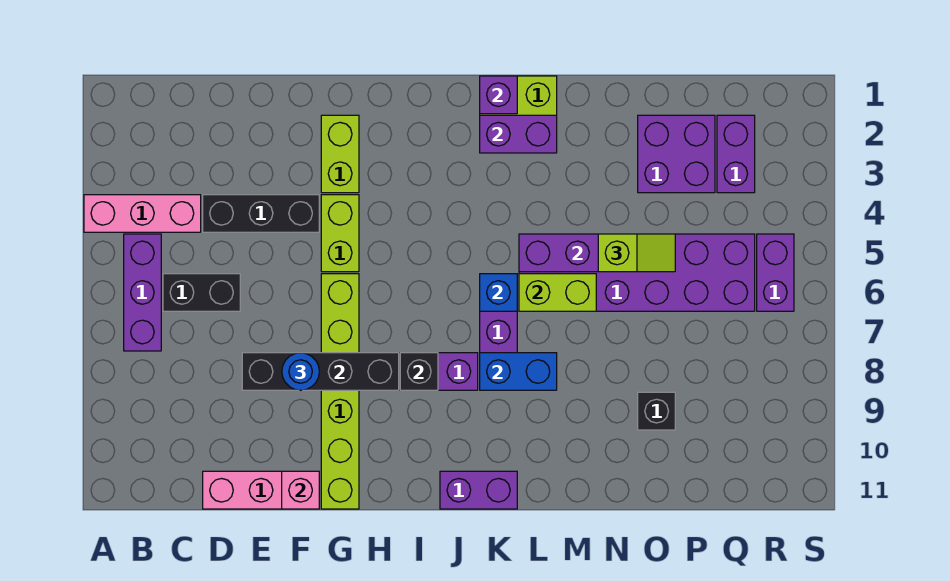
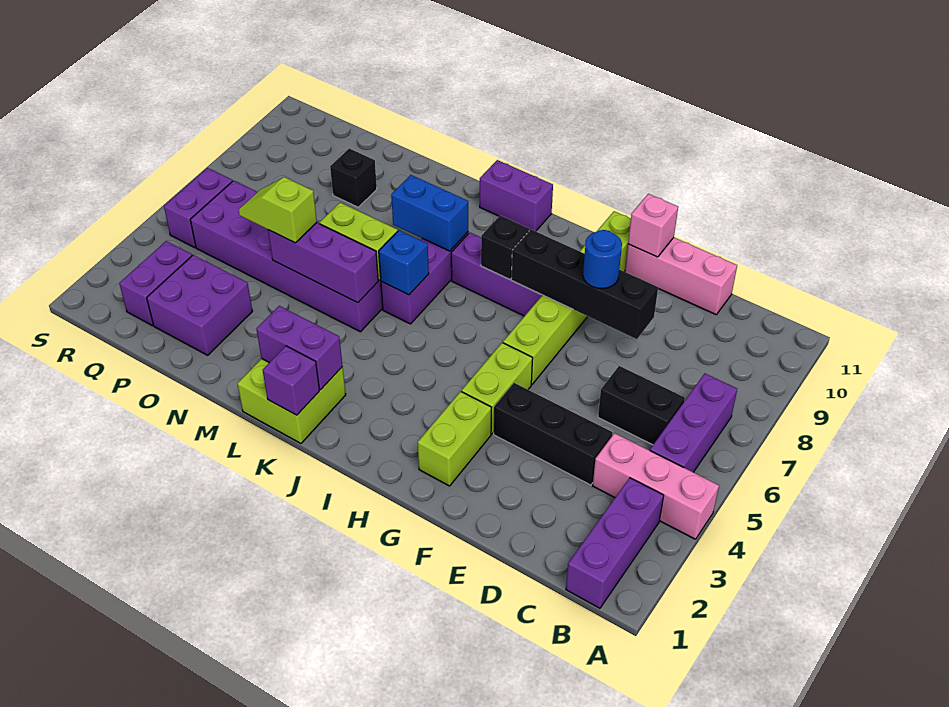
none -> purple brick B1:B3 level 1

